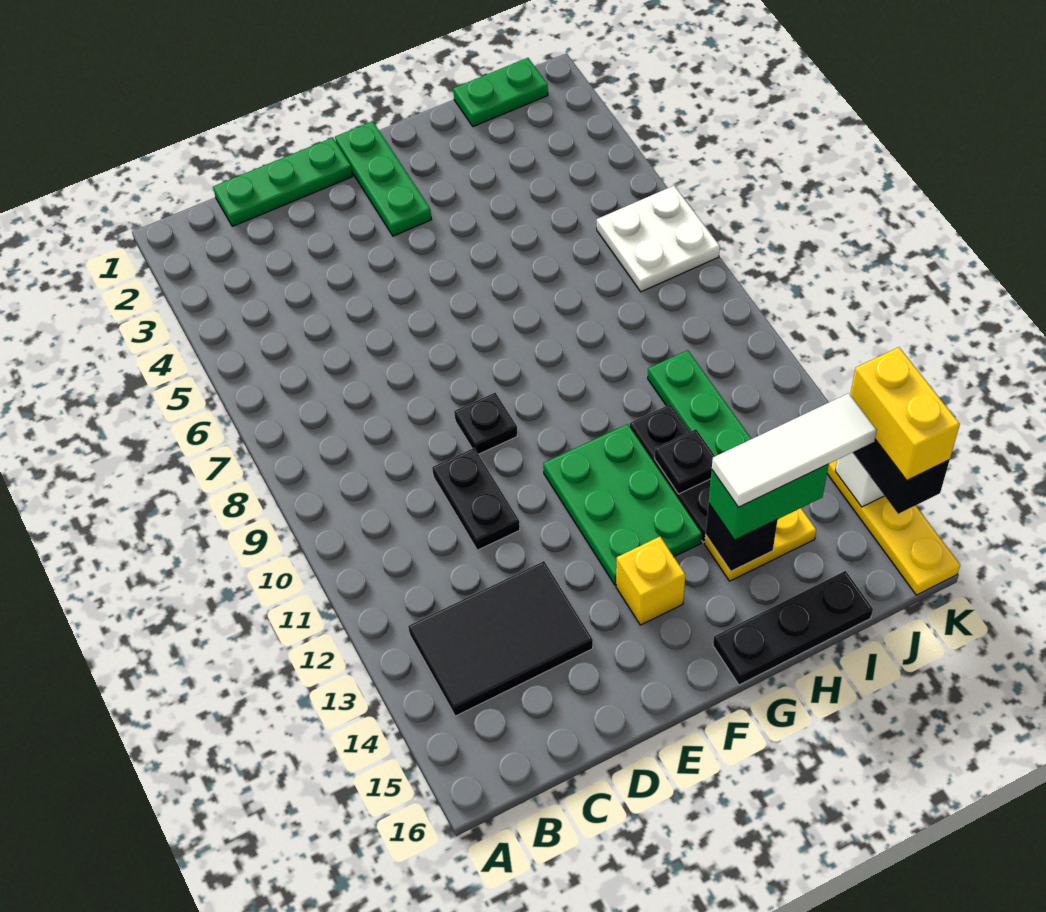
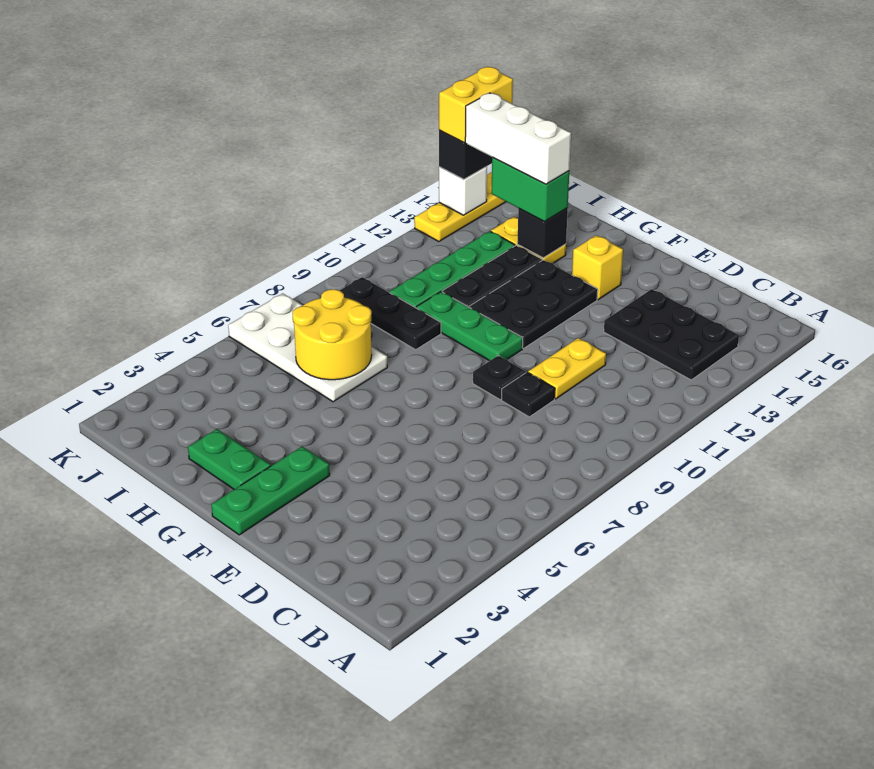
black tile B13:D14 level 1 -> black plate B13:D14 level 1
green plate C1:E1 level 1 -> green plate F10:H10 level 1
black plate D10:D11 level 1 -> yellow plate D10:D11 level 1
green plate F11:G13 level 1 -> black plate F11:G13 level 1
black plate G16:I16 level 1 -> black plate H9:J9 level 1
none -> yellow round brick H6:I7 level 2
black plate H12 level 2 -> black plate D9 level 1
white tile H14:J14 level 4 -> white brick H14:J14 level 4
green plate I1:J1 level 1 -> green plate G2:H2 level 1
white plate J6:K7 level 1 -> white plate H6:K7 level 1

